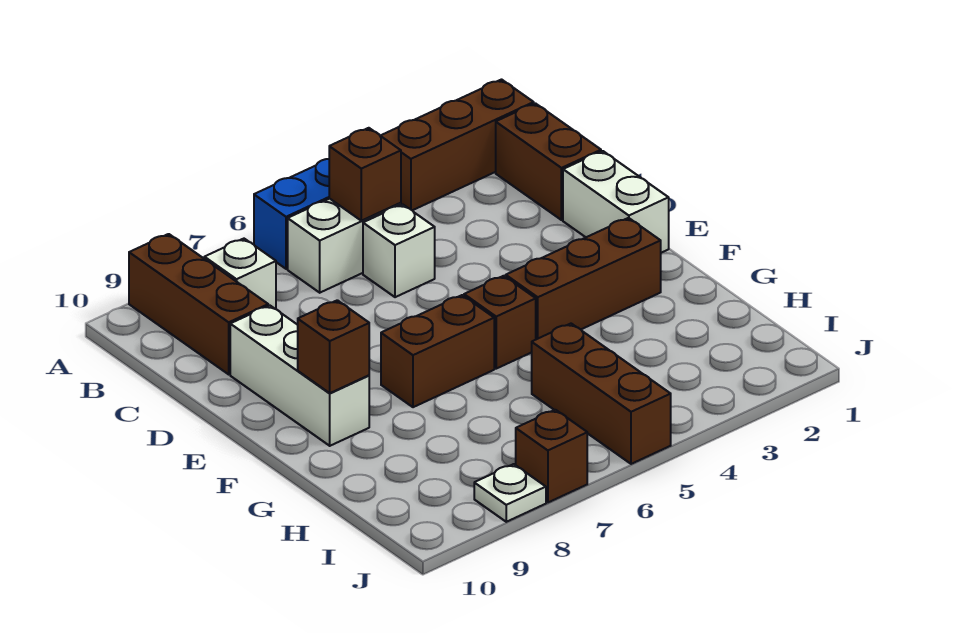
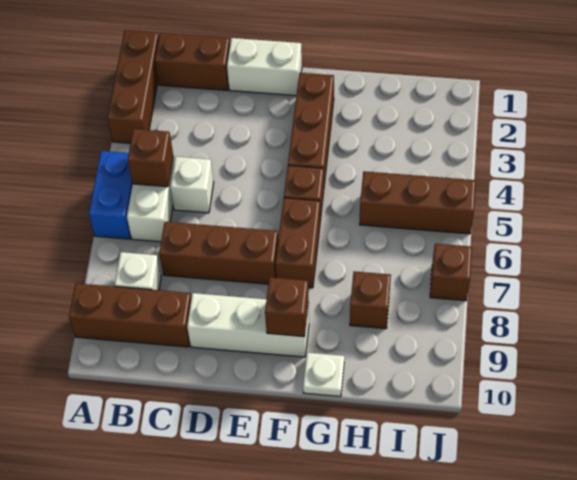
none -> brown brick C7:E7 level 1
none -> brown brick H8 level 1
white plate J8 level 1 -> white plate G10 level 1

